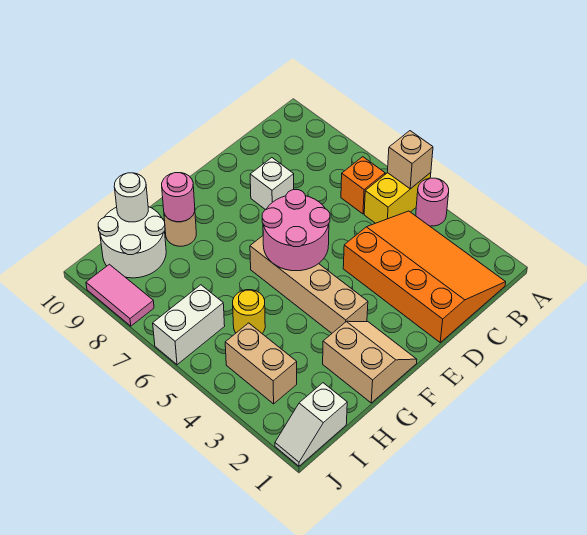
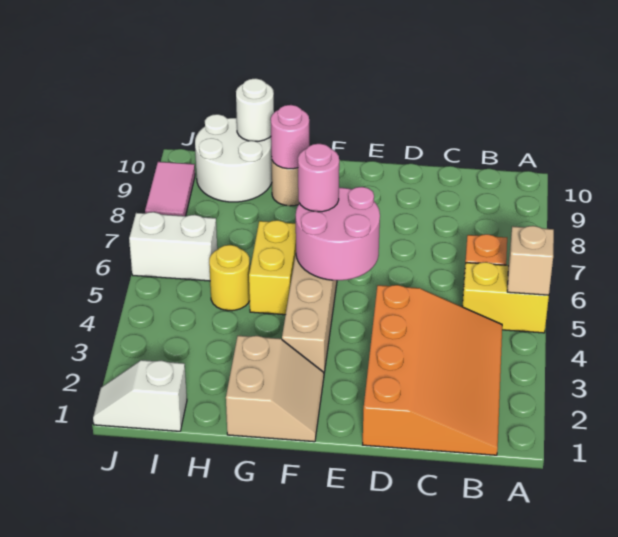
pink round brick A4 level 1 -> pink round brick F6 level 3
white brick D8 level 1 -> none
none -> yellow brick G5:G6 level 1
tan brick I3:I4 level 1 -> none

